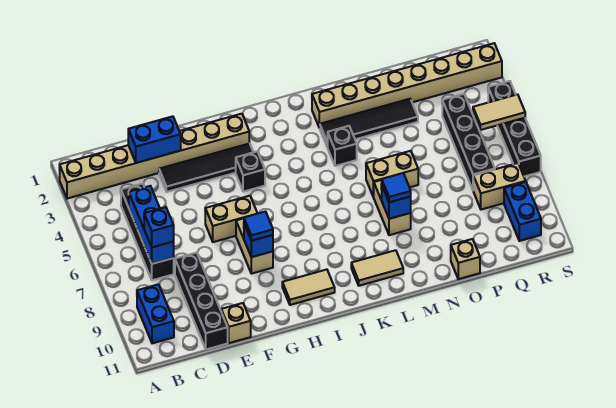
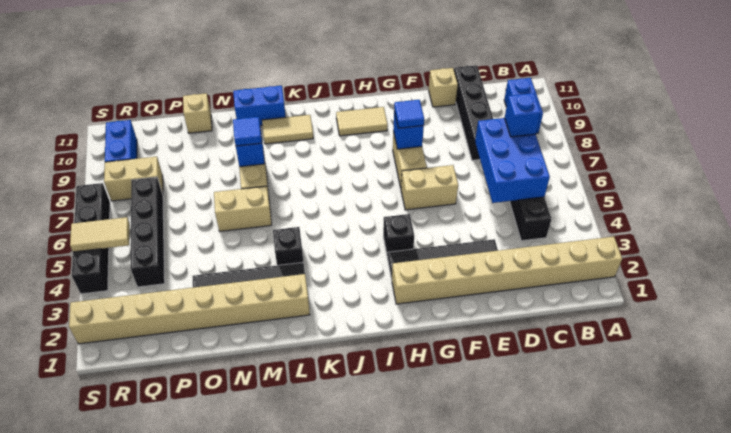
blue brick C5:C7 level 2 -> blue brick C5:D7 level 2
blue brick D2:E2 level 2 -> blue brick L11:M11 level 1

